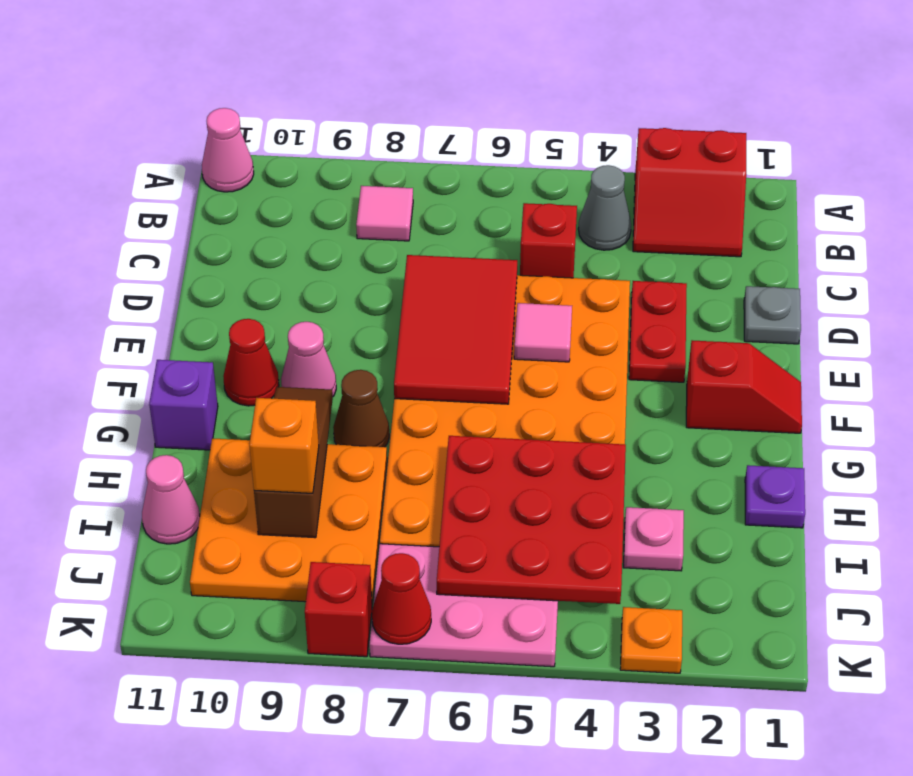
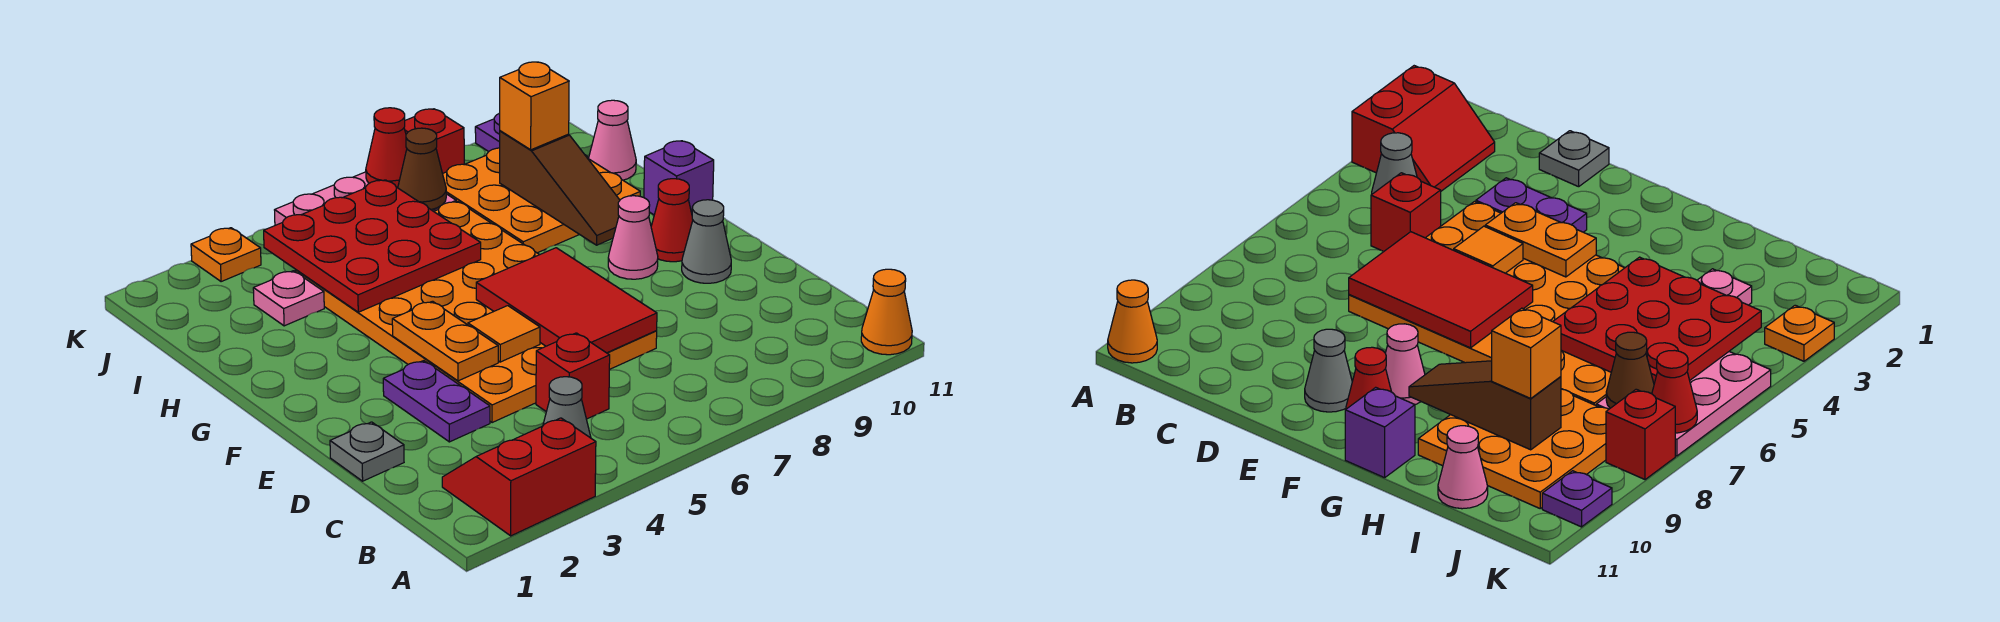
pink cone A11 level 1 -> orange cone A11 level 1
pink tile B8 level 1 -> none
red plate D3:E3 level 1 -> purple plate D3:E3 level 1
none -> orange plate E4:F4 level 2
pink tile E5 level 2 -> orange tile E5 level 2
none -> grey cone E10 level 1
red slope F1:F2 level 1 top 2 -> none
brown cone G8 level 1 -> brown cone J7 level 2
purple plate H1 level 1 -> purple plate K10 level 1

